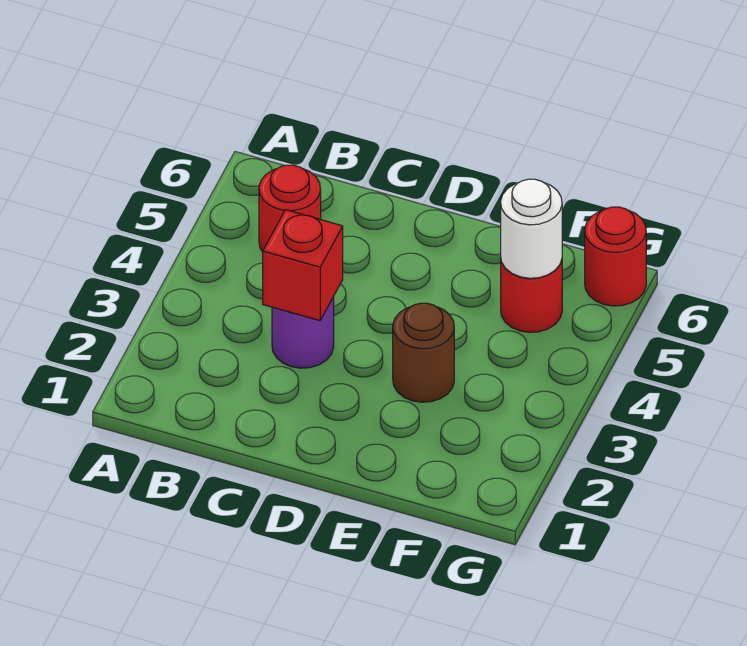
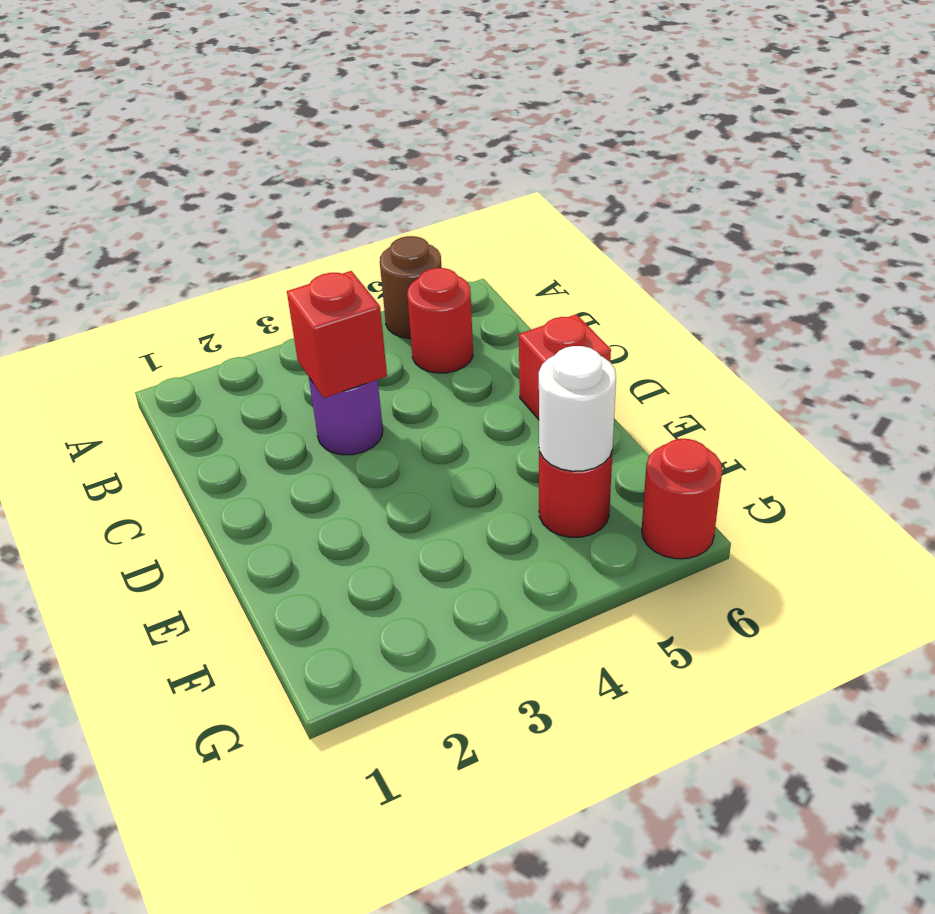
none -> red brick D6 level 1
brown round brick E3 level 1 -> brown round brick A5 level 1

